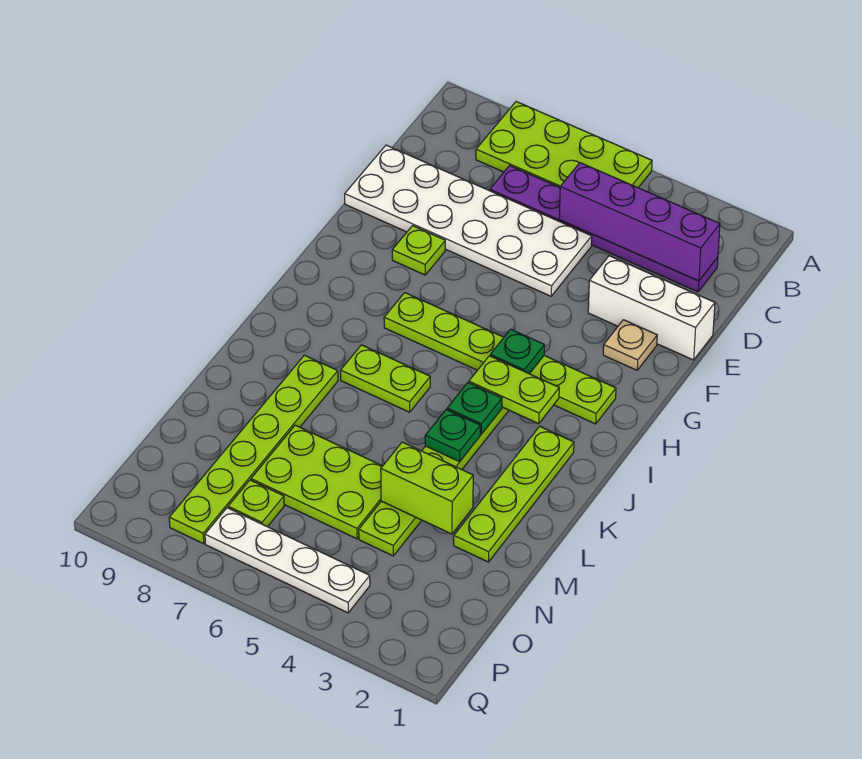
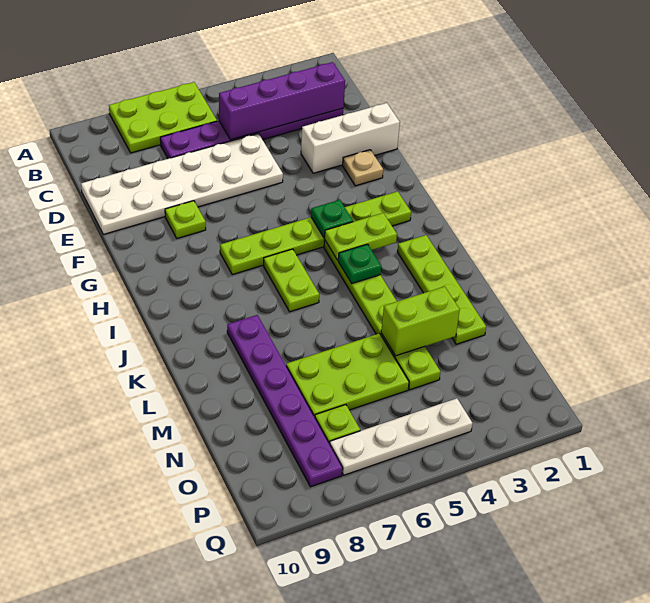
lime plate A5:B8 level 1 -> lime plate A6:B8 level 1
lime plate J6:J7 level 1 -> lime plate I6:J6 level 1
green plate K4 level 2 -> none
lime plate K8:P8 level 1 -> purple plate K8:P8 level 1

